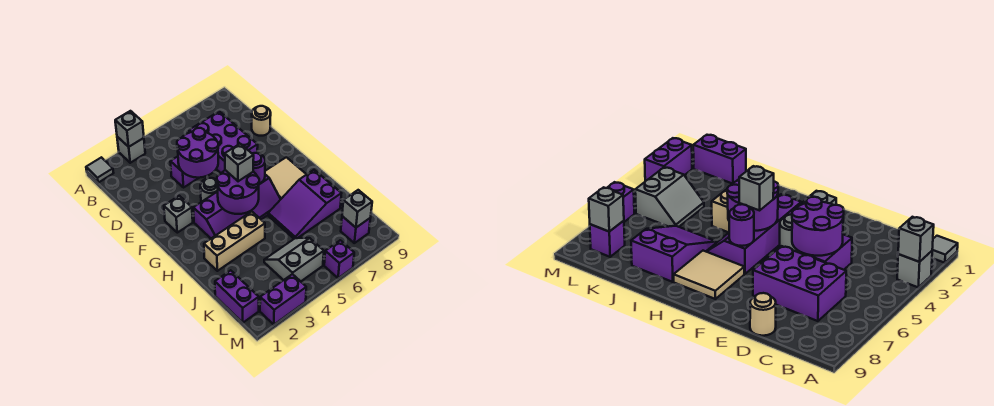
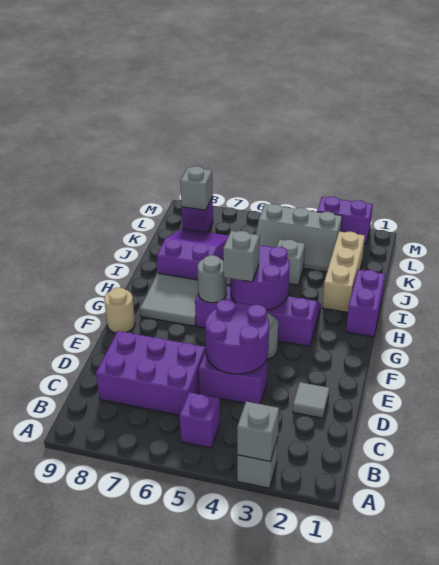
grey tile A1 level 1 -> grey tile D2 level 1
purple brick C6:E7 level 1 -> purple brick C6:D8 level 1
tan round brick D9 level 1 -> tan round brick F9 level 1
grey brick F2 level 1 -> grey brick J4 level 1
purple round brick G6 level 2 -> grey round brick G6 level 2
tan tile G7:H8 level 1 -> grey tile G7:H8 level 1
tan brick I2:I4 level 1 -> tan brick I2:K2 level 1
purple slope I6:J8 level 1 top 8 -> purple slope I7:K8 level 1 top I
purple brick K1:L1 level 1 -> purple brick H1:I1 level 1
grey slope K4:L5 level 1 top L -> grey slope K3:L5 level 1 top L
purple brick M6 level 1 -> purple brick B5 level 1

